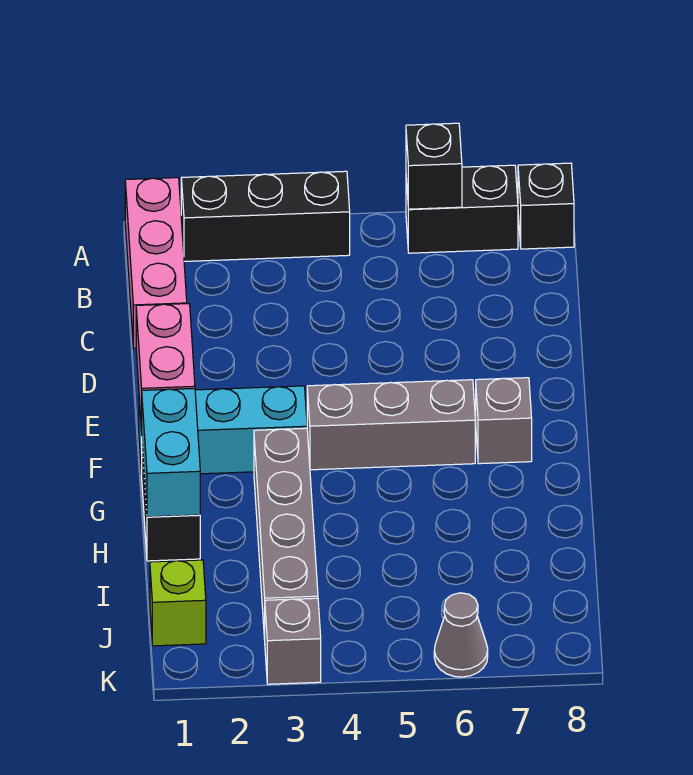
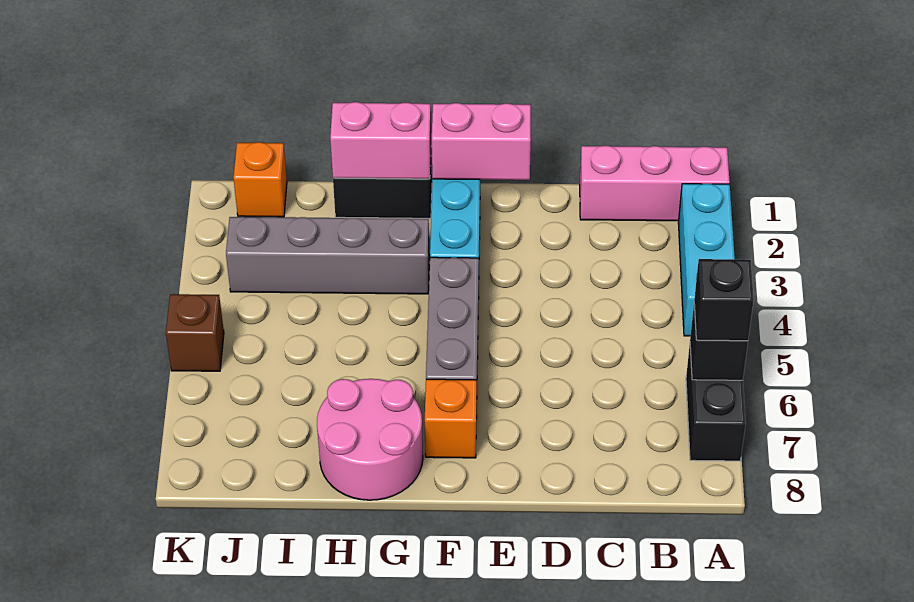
black brick A2:A4 level 1 -> cyan brick A2:A4 level 1
black brick A8 level 1 -> black brick A6 level 3
grey brick F7 level 1 -> orange brick F7 level 1
cyan brick G1:H1 level 2 -> pink brick G1:H1 level 2
none -> pink round brick G7:H8 level 1
lime brick J1 level 1 -> orange brick J1 level 1
grey brick K3 level 1 -> none
none -> brown brick K5 level 1
grey cone K6 level 1 -> none

